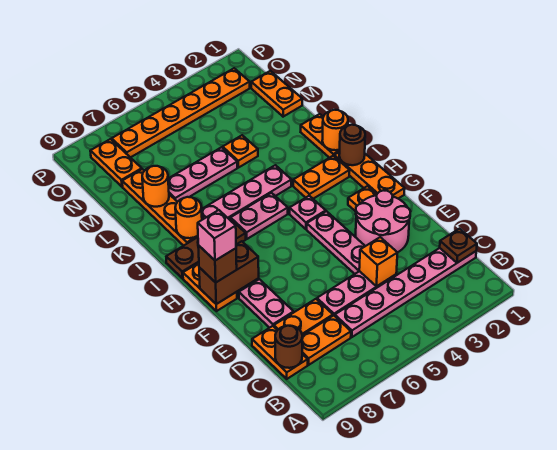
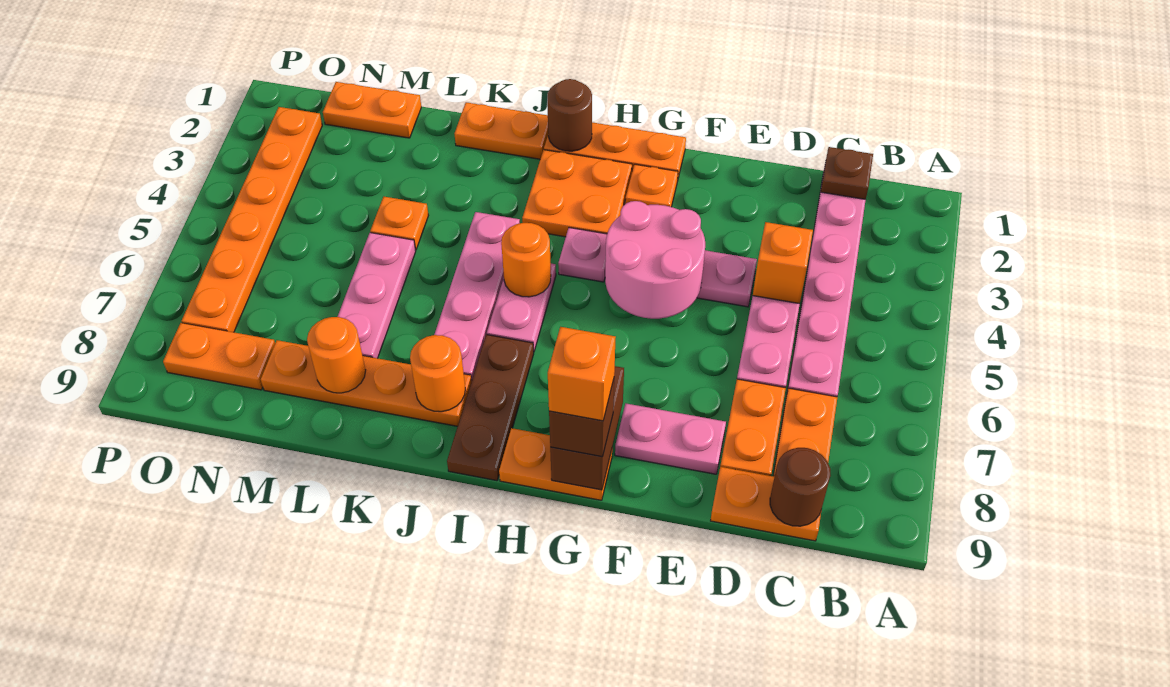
pink round brick E2:F3 level 1 -> pink round brick F4:G5 level 2
pink brick G9 level 4 -> orange brick G9 level 4
orange plate I2:I3 level 1 -> orange plate H2:I3 level 1
orange round brick J1 level 2 -> orange round brick I5 level 2

